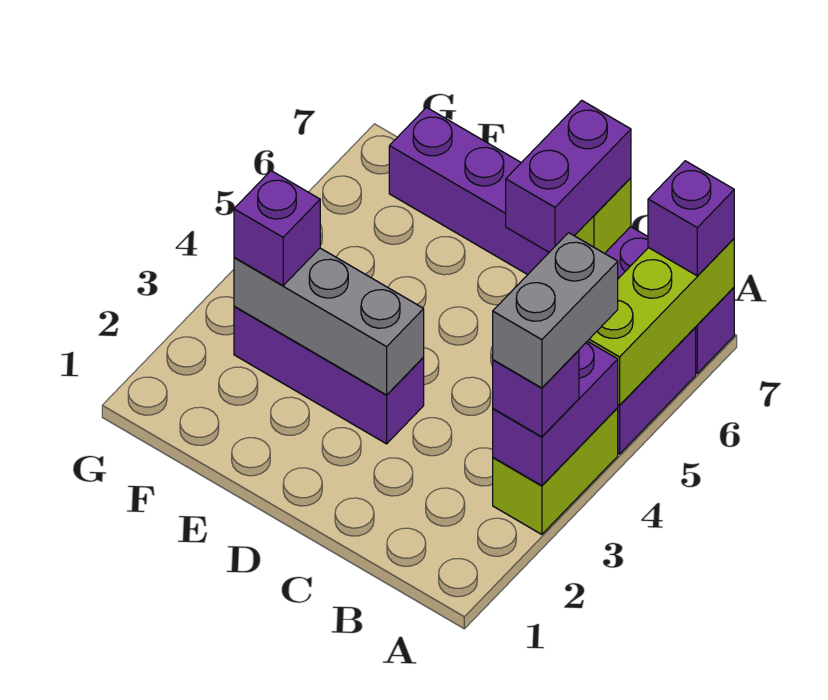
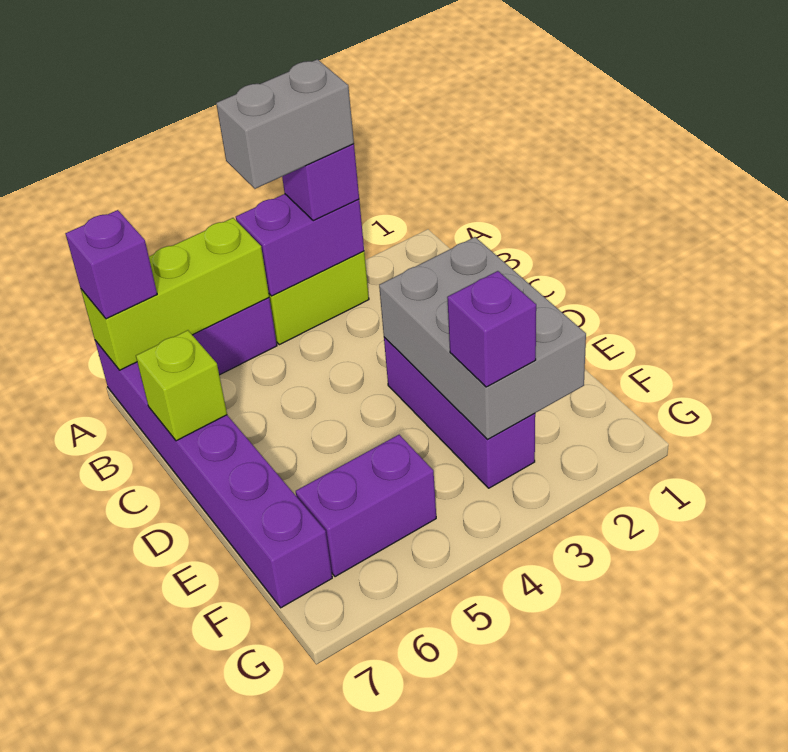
purple brick C6:C7 level 3 -> purple brick F5:F6 level 1
grey brick D3:F3 level 2 -> grey brick D2:F3 level 2

